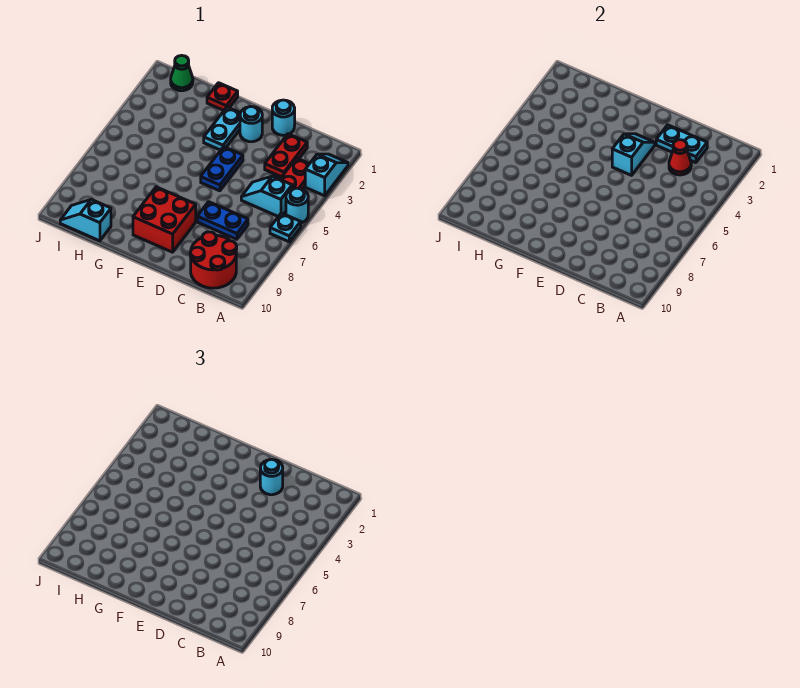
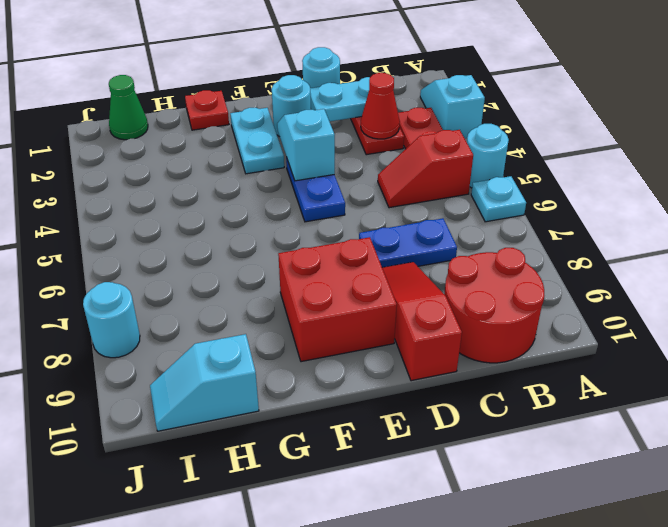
cyan slope B5:C5 level 1 top B -> red slope B5:C5 level 1 top B
cyan round brick D2 level 3 -> cyan round brick J8 level 1
none -> red slope D8:D10 level 1 top 10

